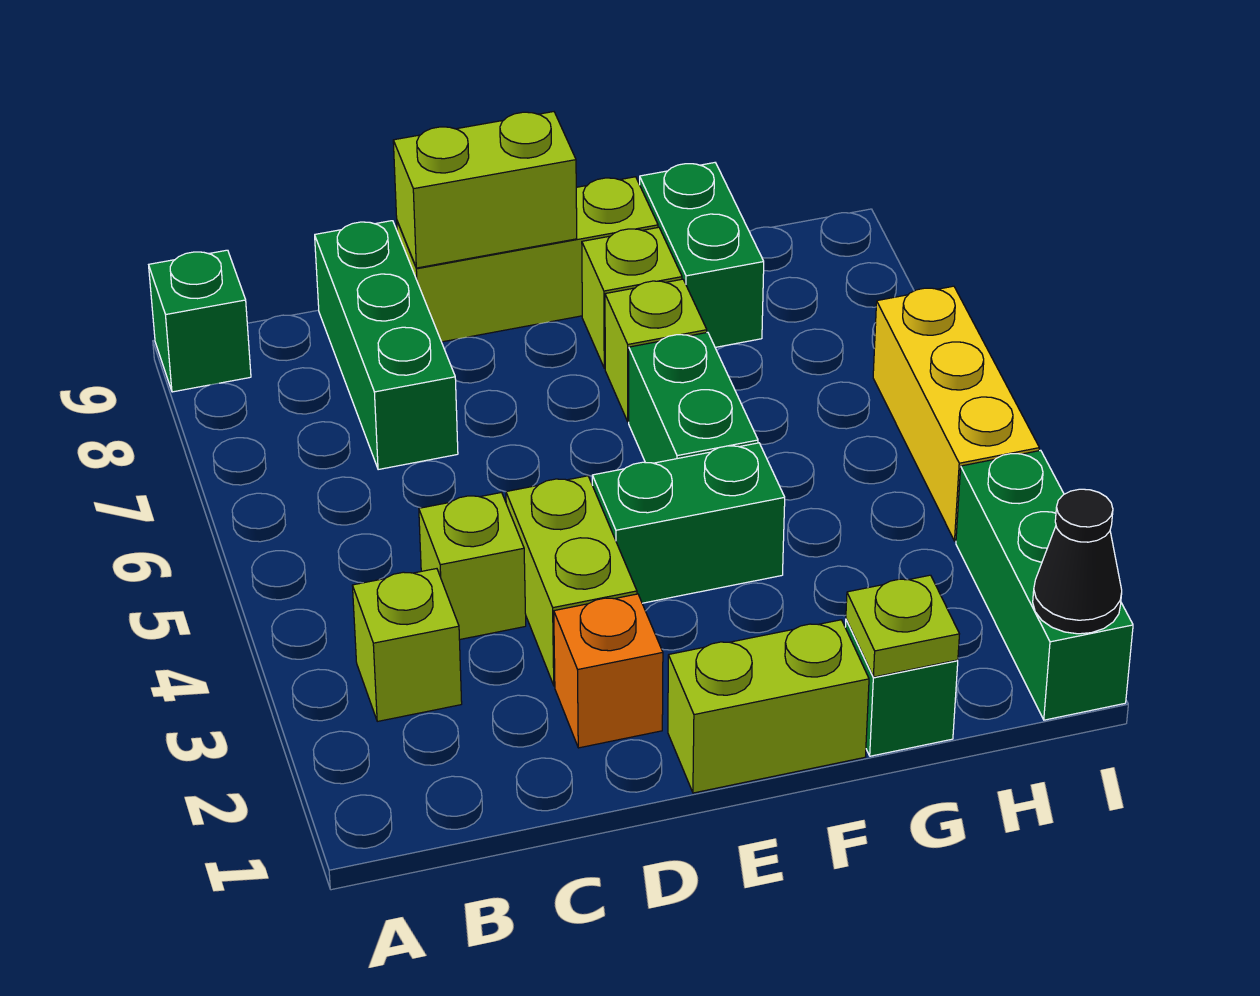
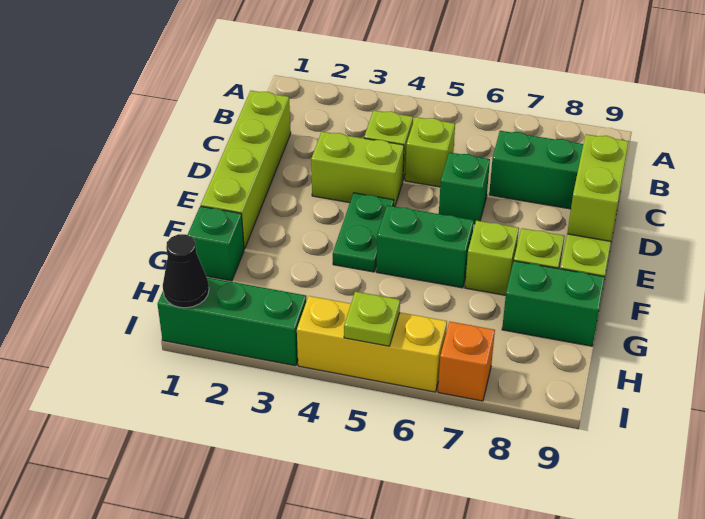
green brick A9 level 1 -> green brick D6 level 1
lime brick B3 level 1 -> lime brick C5 level 1
orange brick D2 level 1 -> orange brick I7 level 1
lime brick E1:F1 level 1 -> lime brick C1:F1 level 1
green brick E4:F4 level 1 -> green plate E4:F4 level 1
lime plate G1 level 2 -> lime plate I5 level 2

